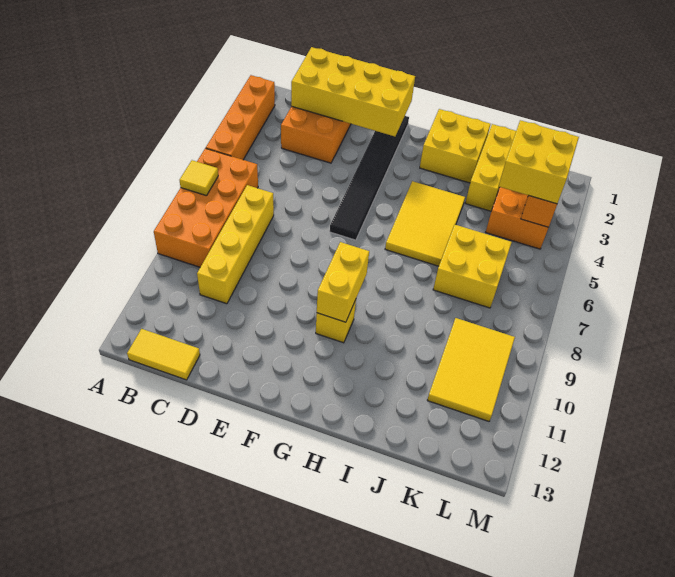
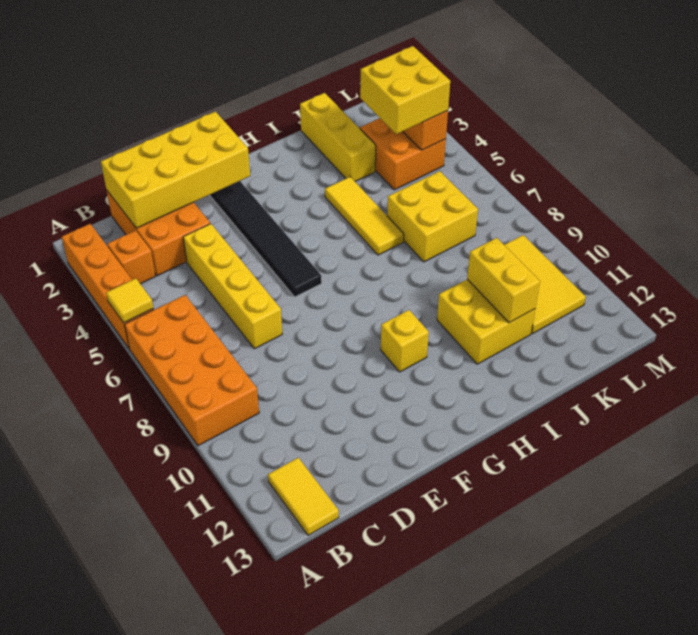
yellow tile A7 level 2 -> yellow tile A5 level 2
none -> orange brick B3 level 1
yellow tile B13:C13 level 1 -> yellow tile B12:B13 level 1
yellow brick C7:C10 level 1 -> yellow brick D4:D7 level 1
yellow brick G9:G10 level 2 -> yellow brick J10:J11 level 2
yellow brick H1:I2 level 1 -> yellow brick I10:J11 level 1
yellow tile H4:I6 level 1 -> yellow tile I4:I6 level 1

